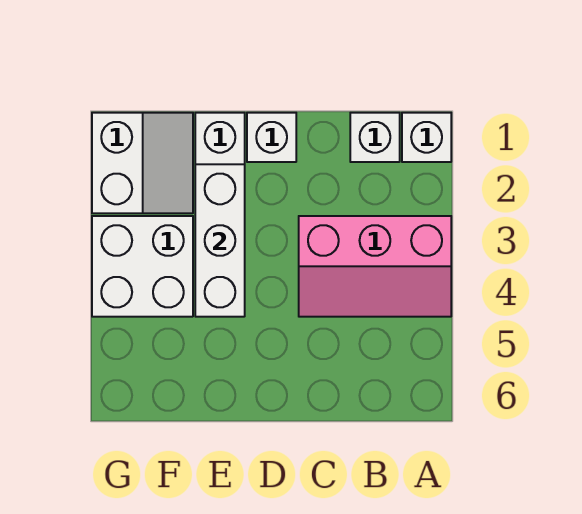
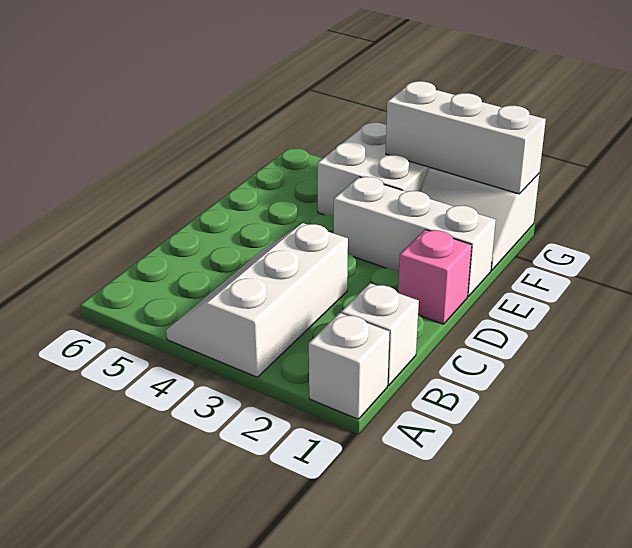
pink slope A3:C4 level 1 top 3 -> white slope A3:C4 level 1 top 3
white brick D1 level 1 -> pink brick D1 level 1
white brick E2:E4 level 2 -> white brick G1:G3 level 2

